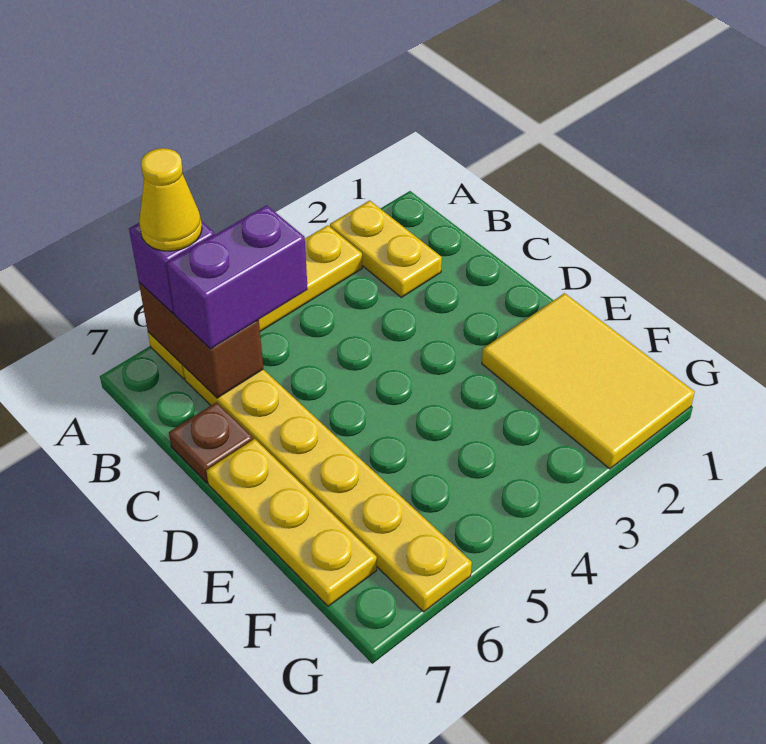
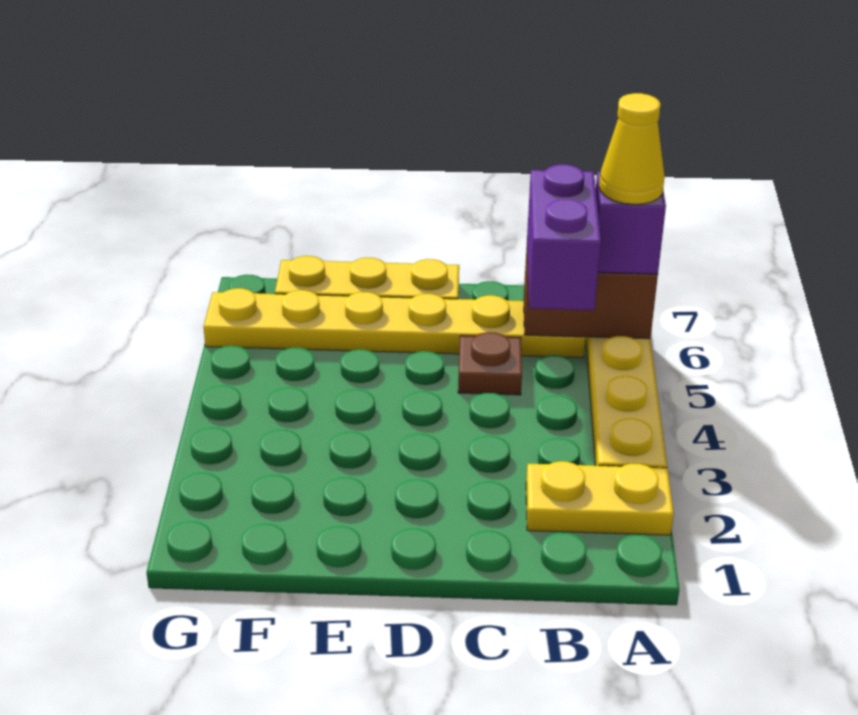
brown plate C7 level 1 -> brown plate C5 level 1
yellow tile E1:G2 level 1 -> none

